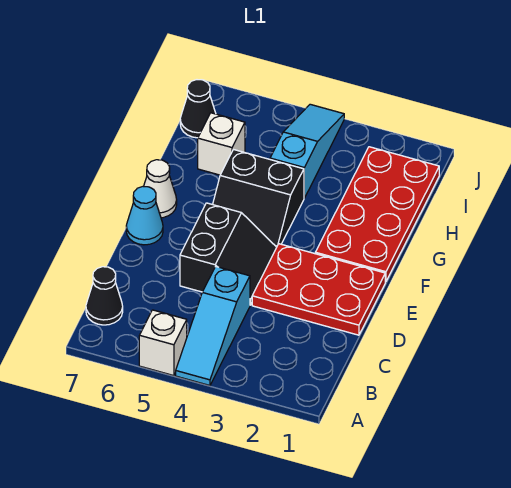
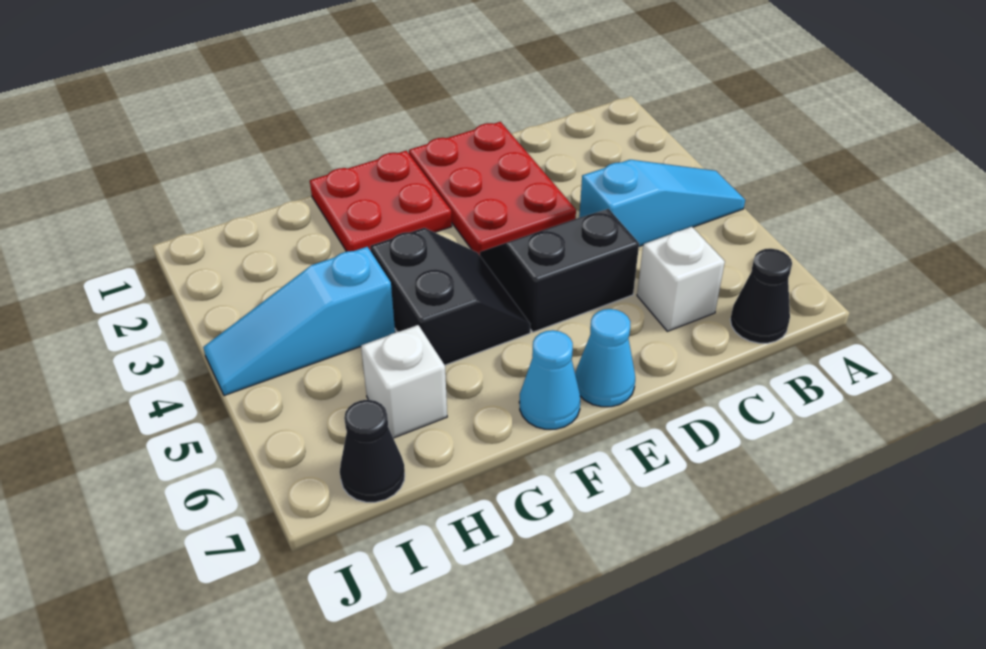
white brick A5 level 1 -> white brick C6 level 1
red plate F1:I2 level 1 -> red plate F1:G2 level 1
white cone F7 level 1 -> cyan cone F7 level 1

